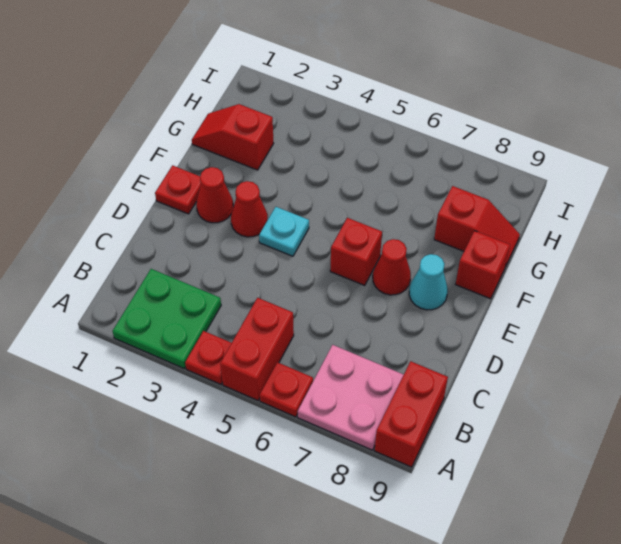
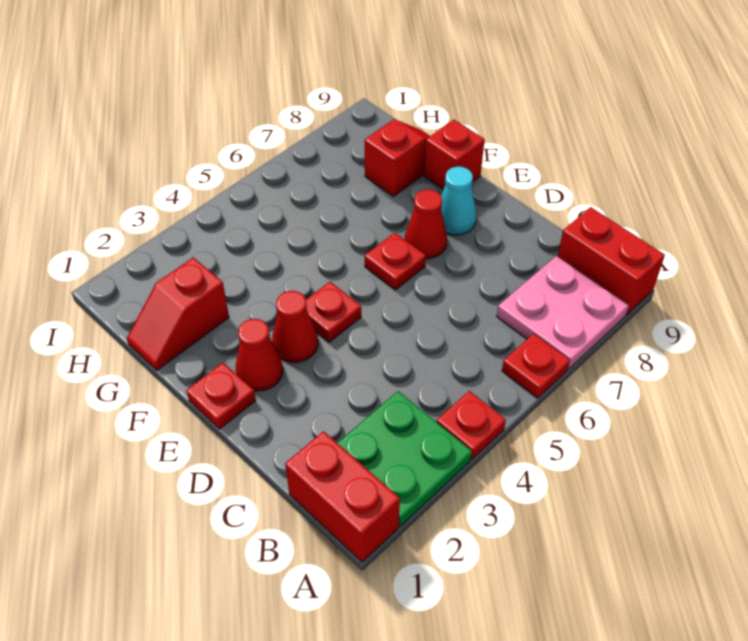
red brick A5:B5 level 1 -> red brick A1:B1 level 1
cyan plate E4 level 1 -> red plate E4 level 1
red brick E6 level 1 -> red plate E6 level 1

